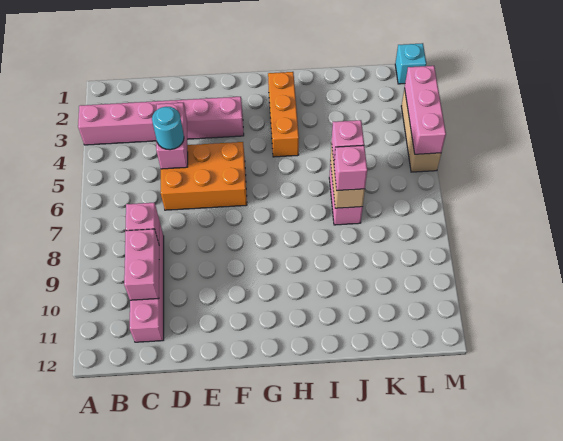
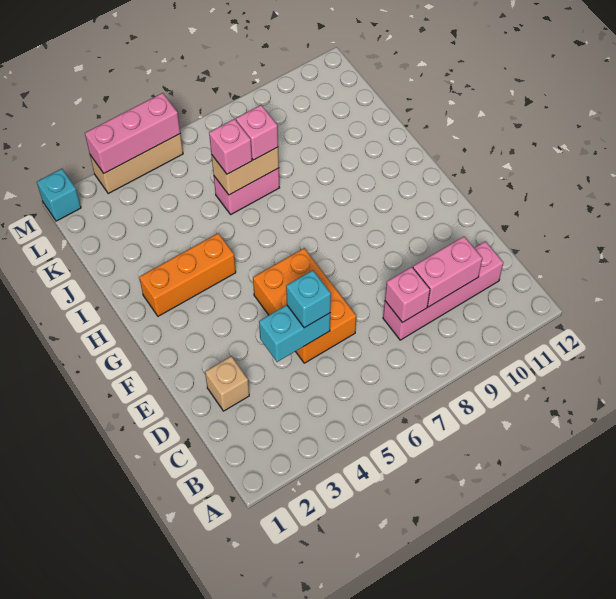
pink brick A3:F3 level 1 -> none
none -> tan brick D2 level 1
pink brick D4:D5 level 2 -> cyan brick D4:D5 level 2
cyan round brick D5 level 3 -> cyan brick D5 level 3

